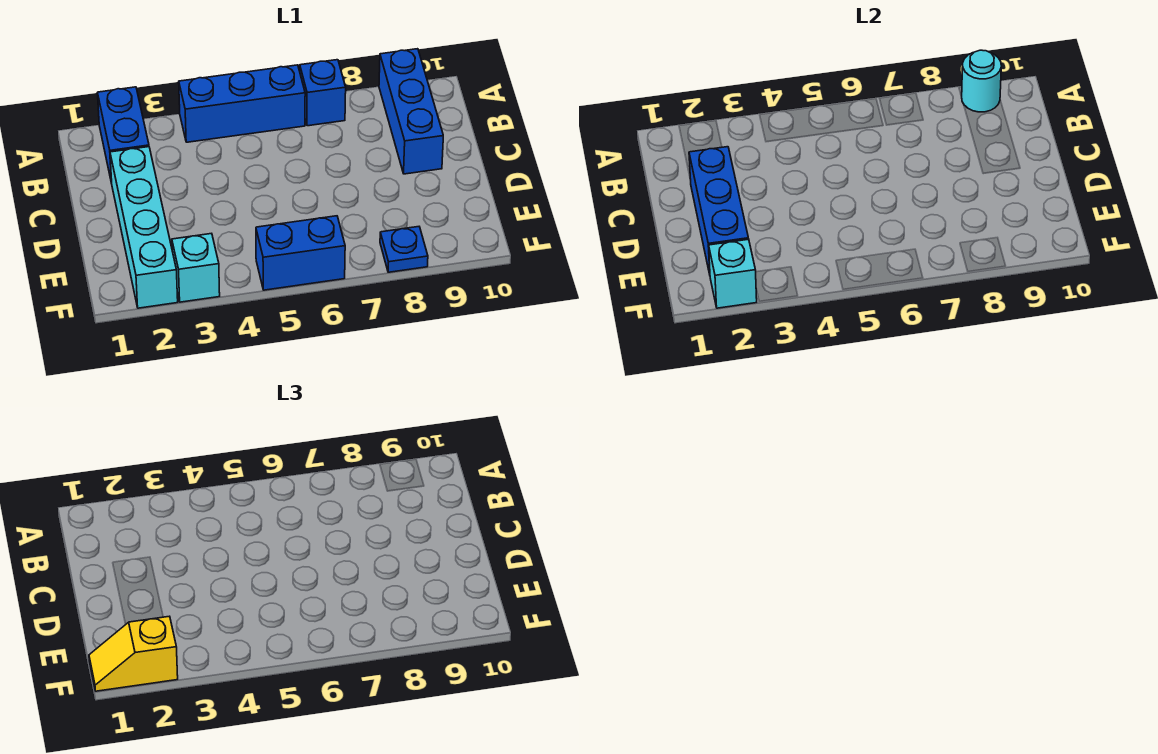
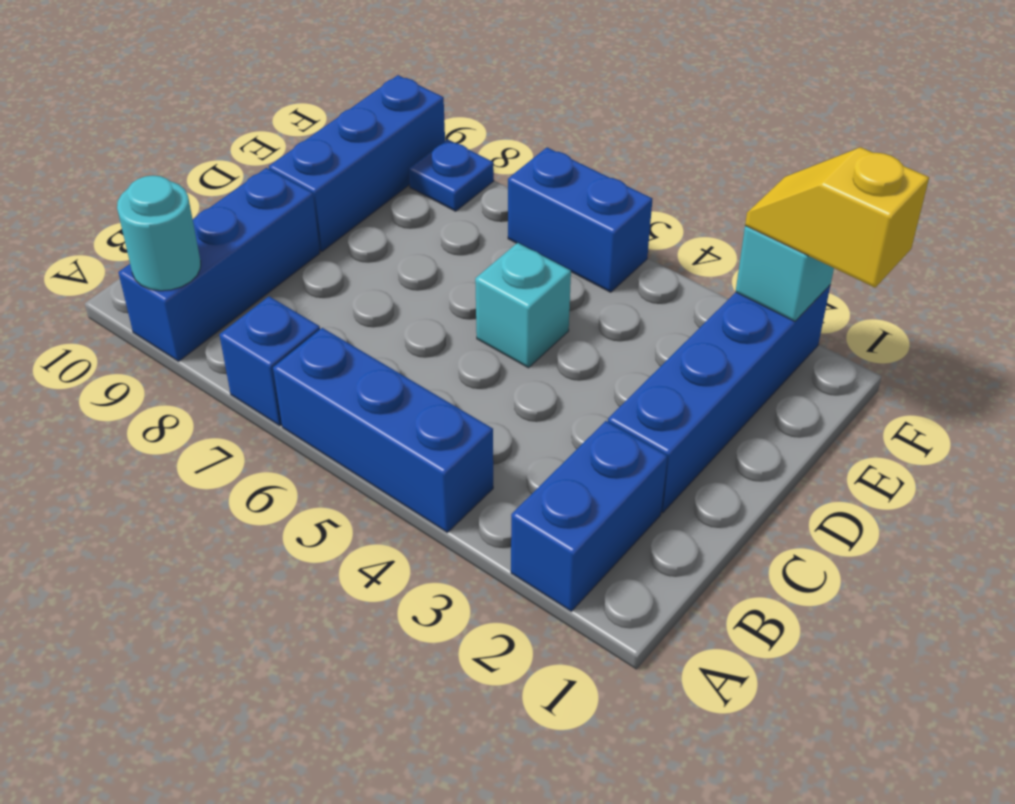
cyan brick C2:F2 level 1 -> blue brick C2:F2 level 1
blue brick C2:E2 level 2 -> blue brick D9:F9 level 1
yellow slope F1:F2 level 3 top 2 -> yellow slope F1:F2 level 3 top 1
cyan brick F3 level 1 -> cyan brick D5 level 1

